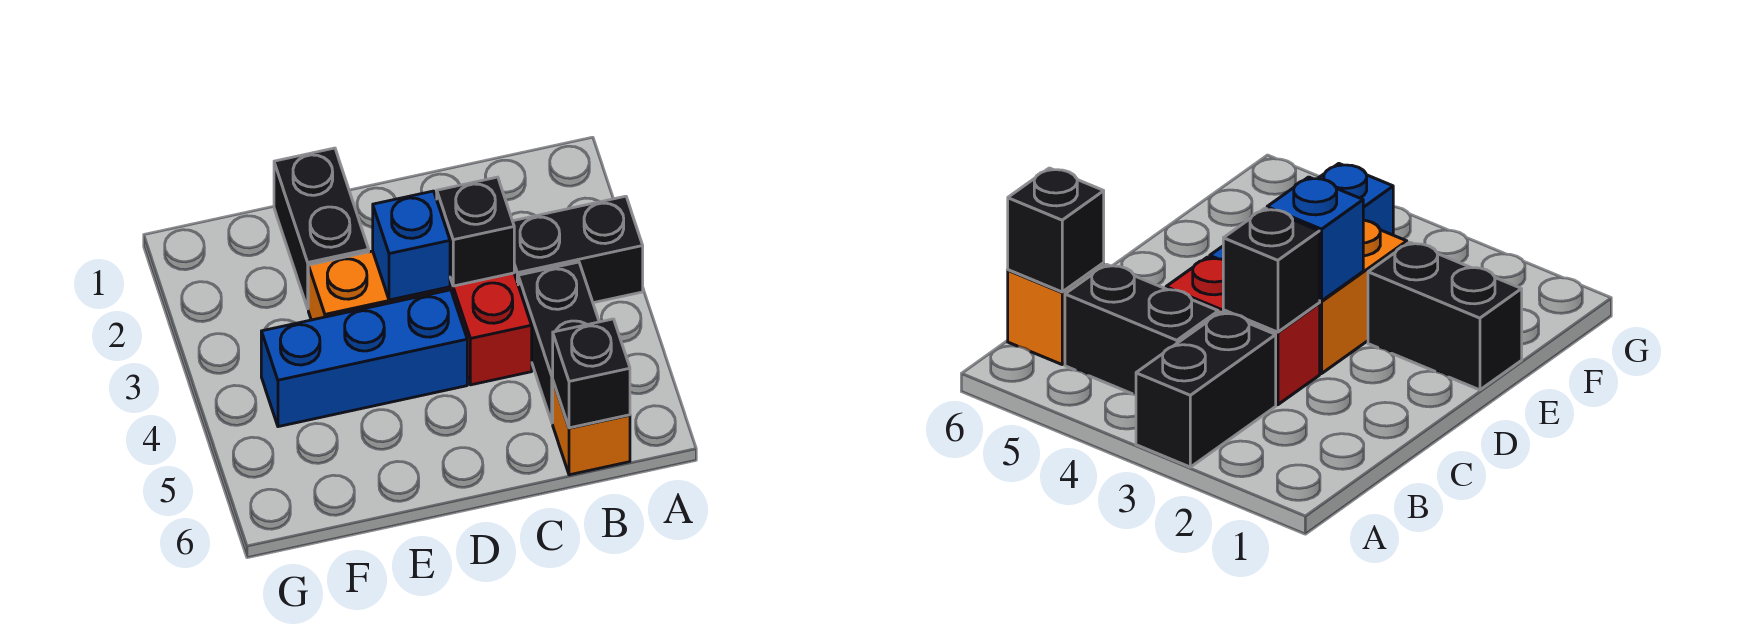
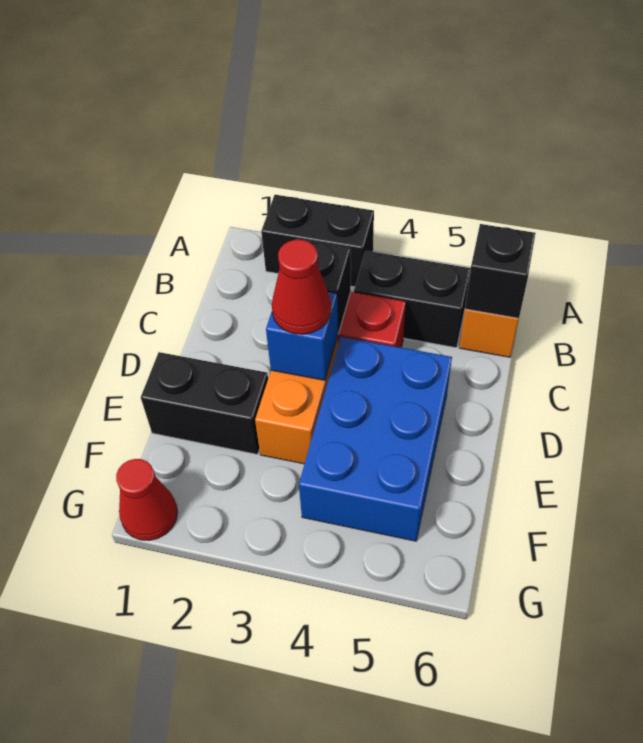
black brick A3:B3 level 1 -> black brick A2:A3 level 1
none -> red cone D3 level 3
blue brick D4:F4 level 1 -> blue brick D4:F5 level 1
none -> red cone G1 level 1

